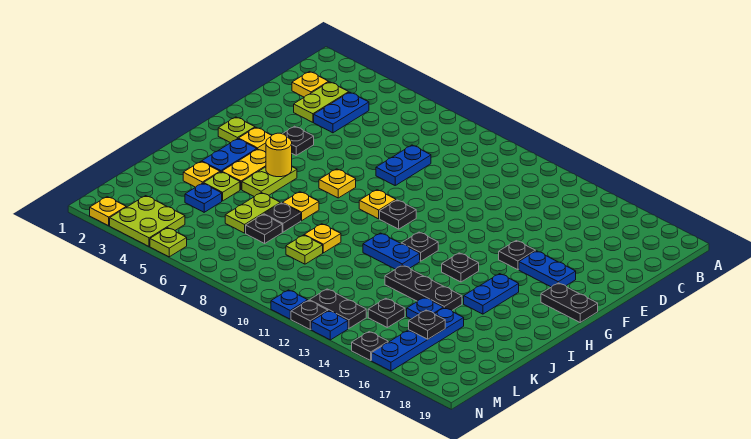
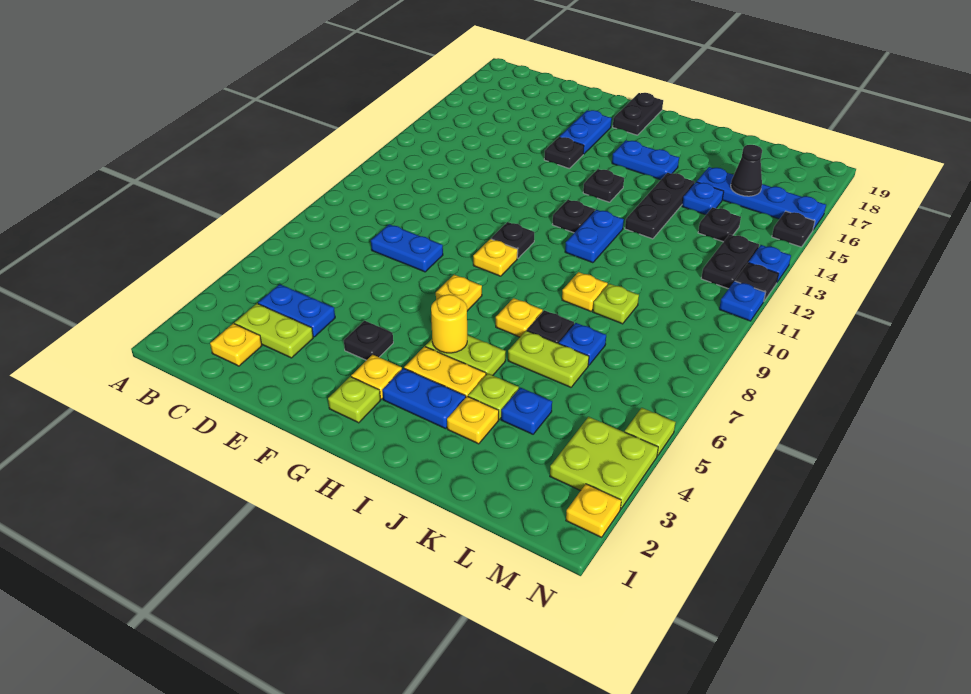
black plate K7 level 1 -> blue plate K7 level 1
black plate L16 level 2 -> black cone L16 level 2

